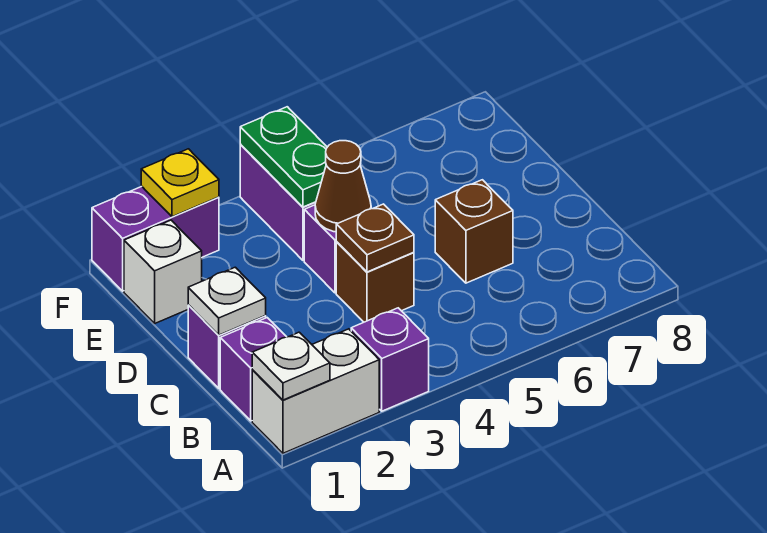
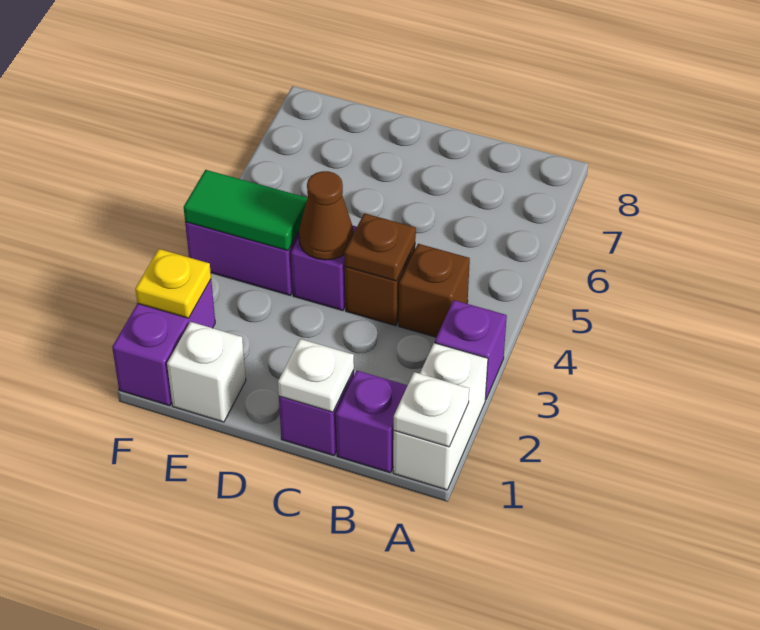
brown brick C6 level 1 -> brown brick B4 level 1
green plate E4:F4 level 2 -> green tile E4:F4 level 2

